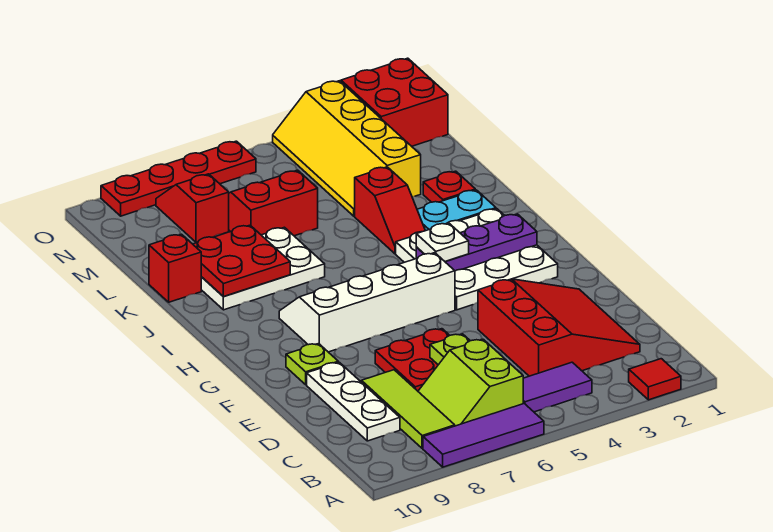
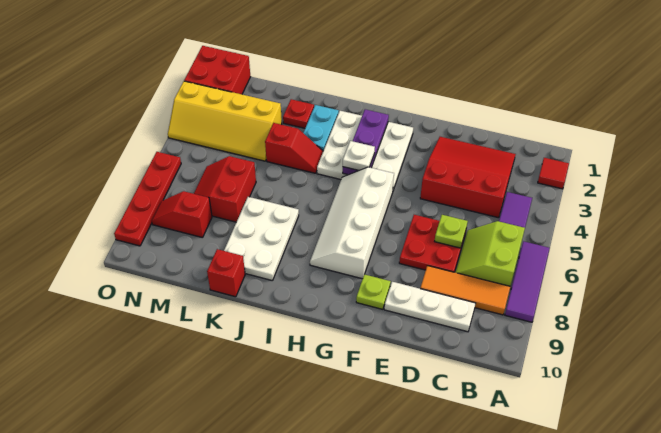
lime slope B6:C7 level 1 top 6 -> lime slope B6:C7 level 1 top B
lime tile B8:D8 level 1 -> orange tile B8:D8 level 1
red plate J8:K9 level 2 -> none

